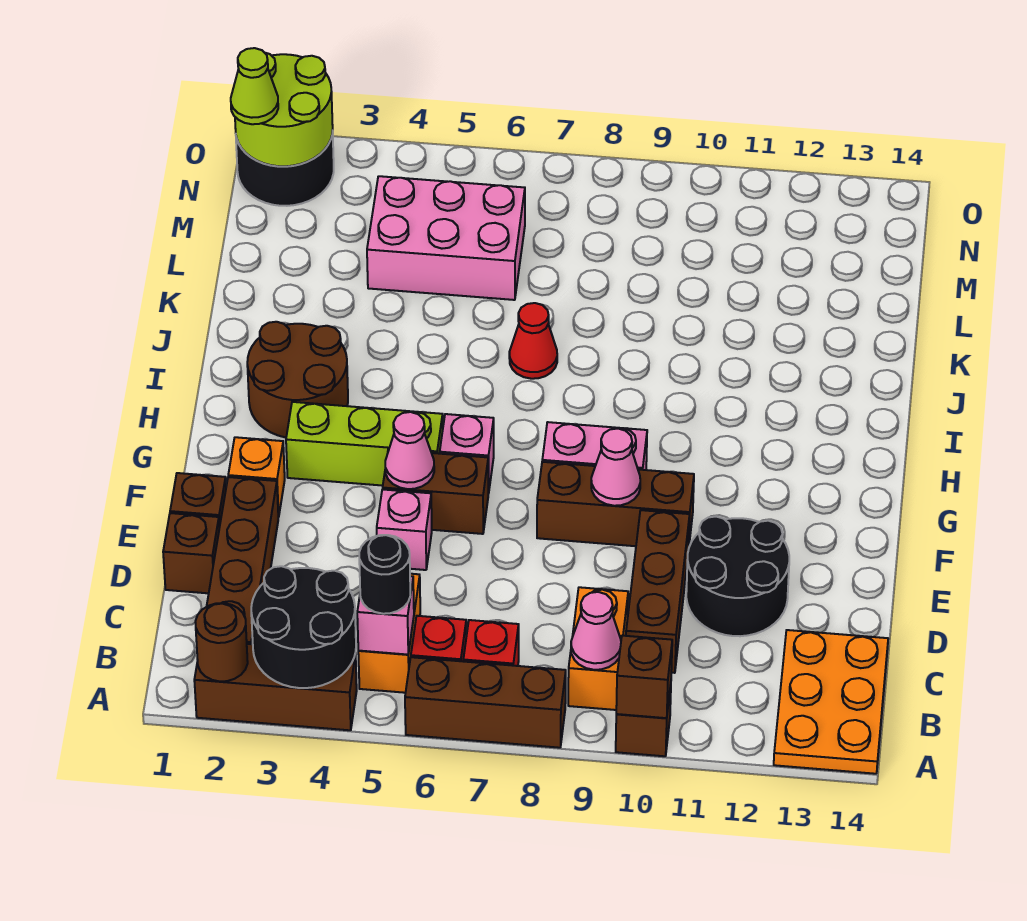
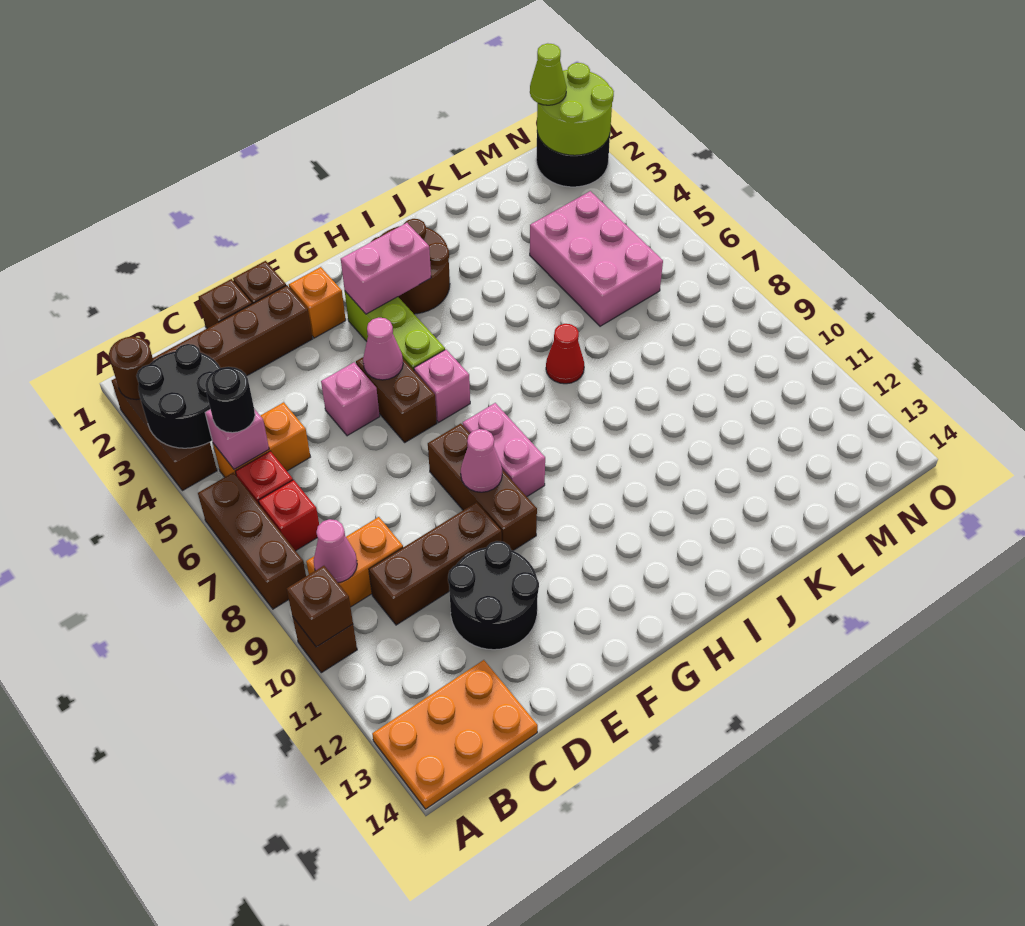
none -> pink brick G3:H3 level 2

